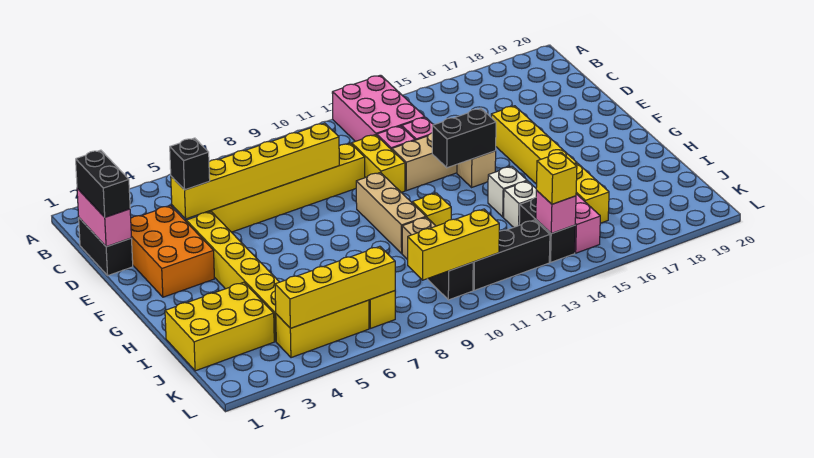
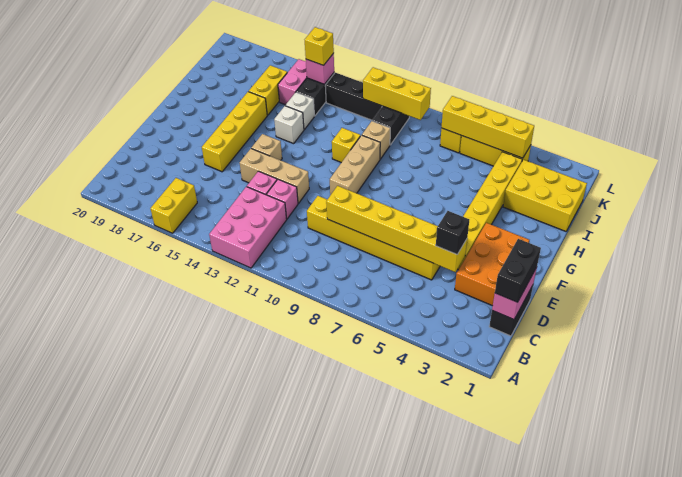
yellow brick D11:E11 level 1 -> yellow brick A16:B16 level 1
black brick F13:F14 level 2 -> none

